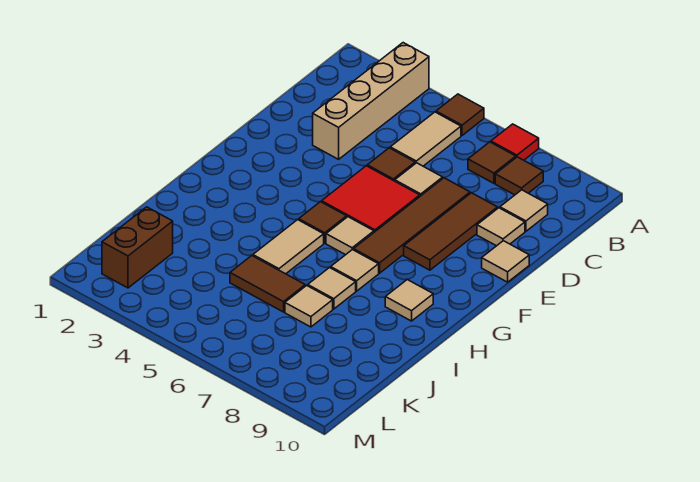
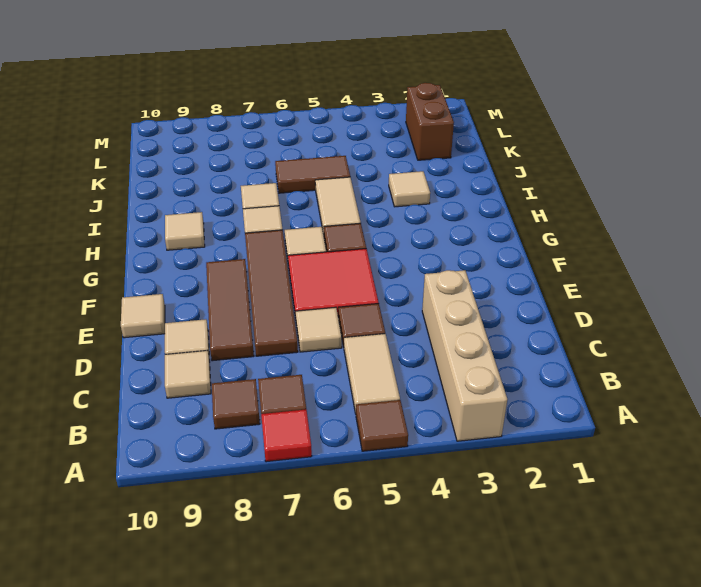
tan tile J7 level 1 -> tan tile I3 level 1

